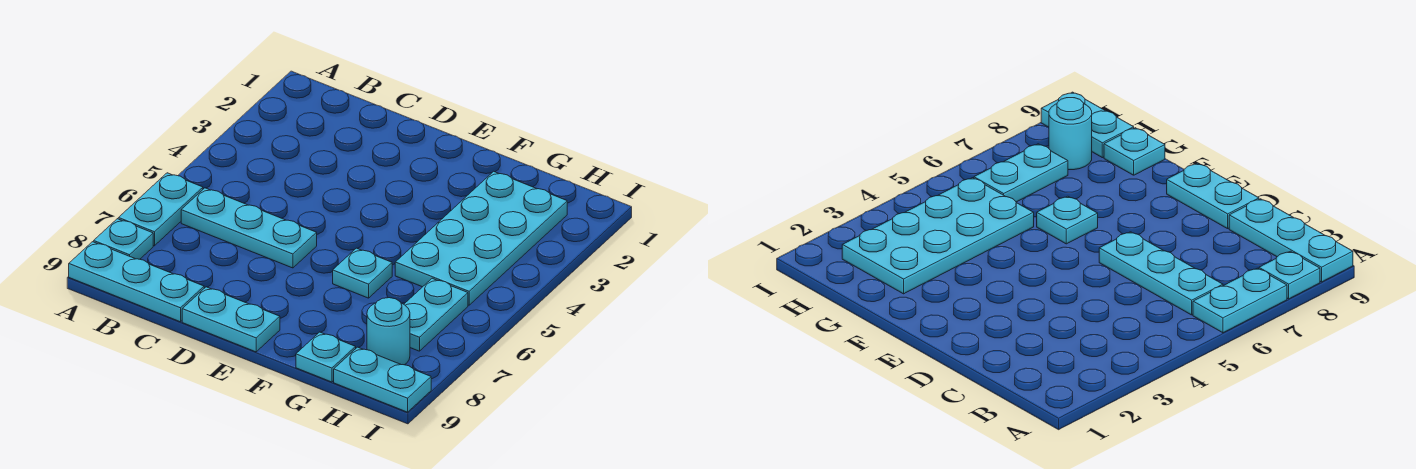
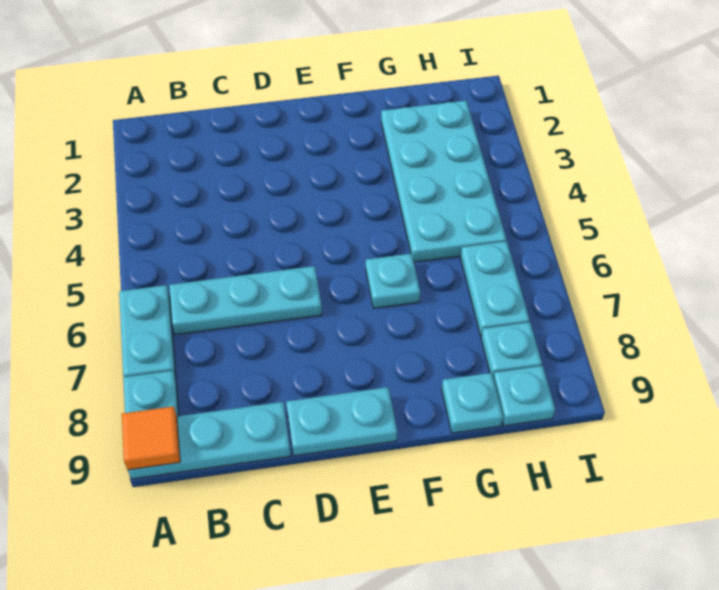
none -> orange tile A9 level 2
cyan round brick H8 level 1 -> cyan plate H8 level 1
cyan plate H9:I9 level 1 -> cyan plate H9 level 1

